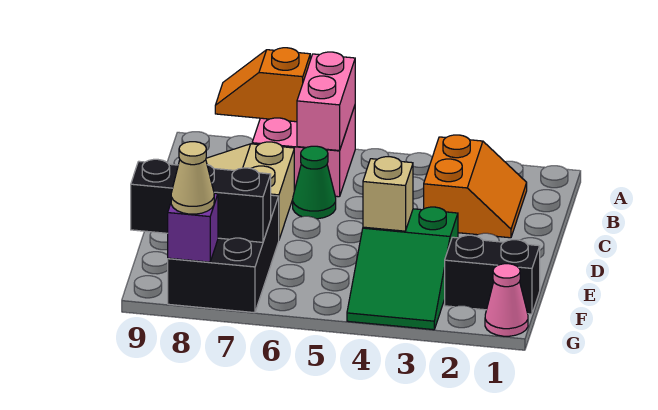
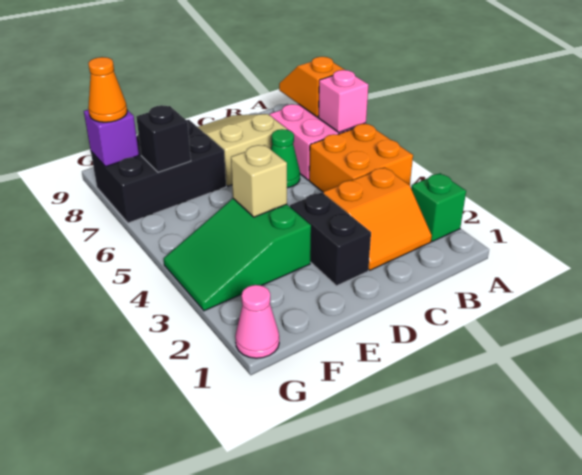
none -> green brick A2 level 1
none -> orange brick A4:B5 level 1
pink brick A6:B6 level 2 -> pink brick A6 level 2
black brick F1:F2 level 1 -> black brick D2:D3 level 1
black brick F7:F9 level 2 -> black brick F7 level 2
tan cone G8 level 3 -> orange cone G8 level 3

